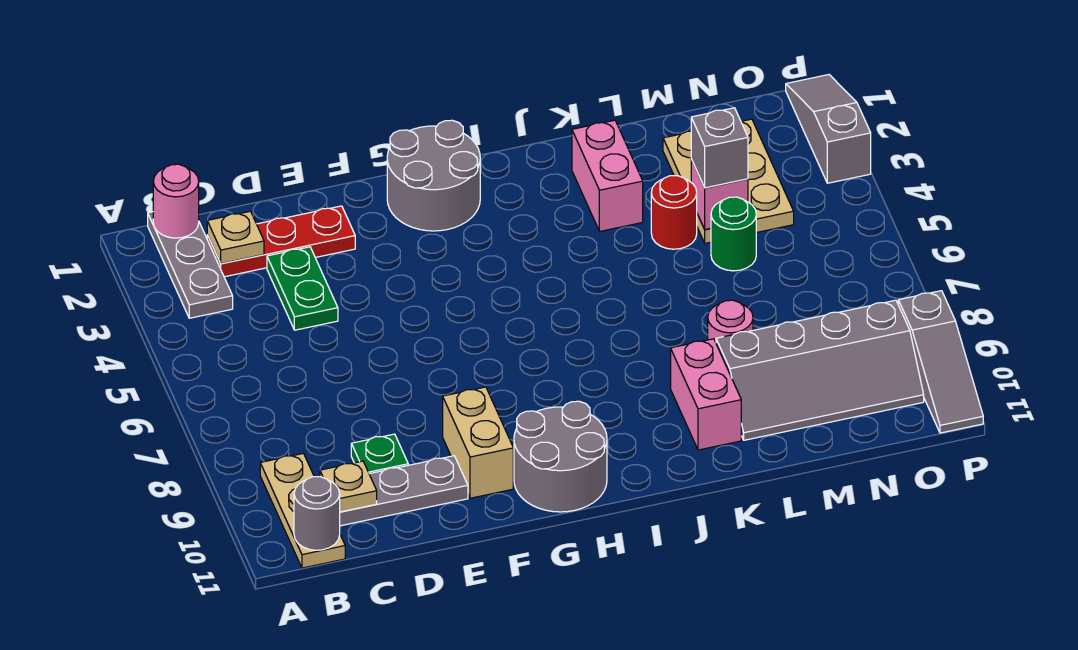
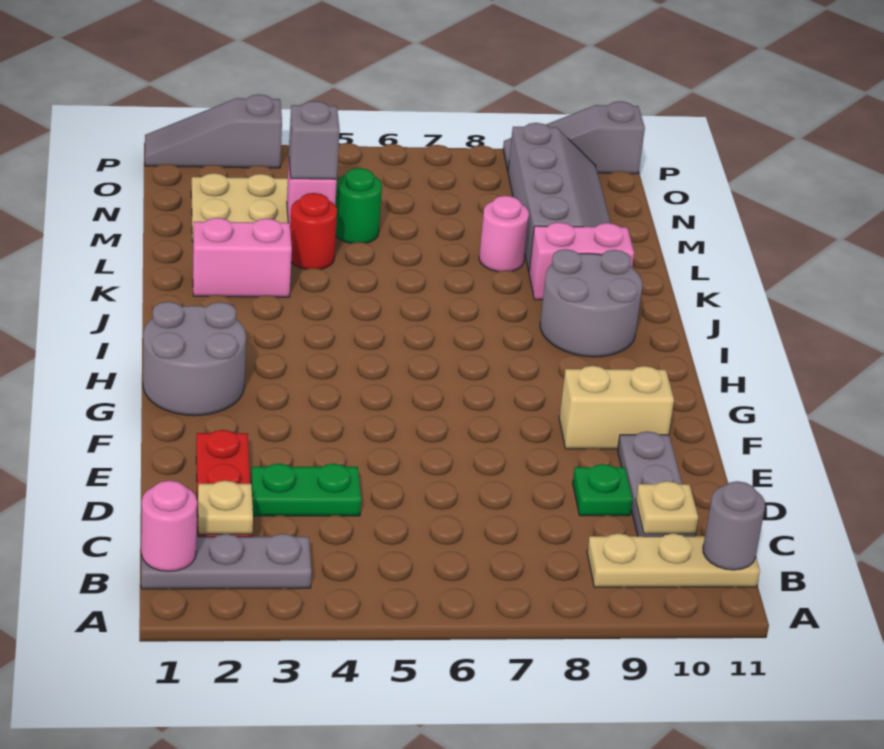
grey round brick G10:H11 level 1 -> grey round brick I9:J10 level 1
grey slope P9:P11 level 1 top 9 -> grey slope P9:P11 level 1 top 11

